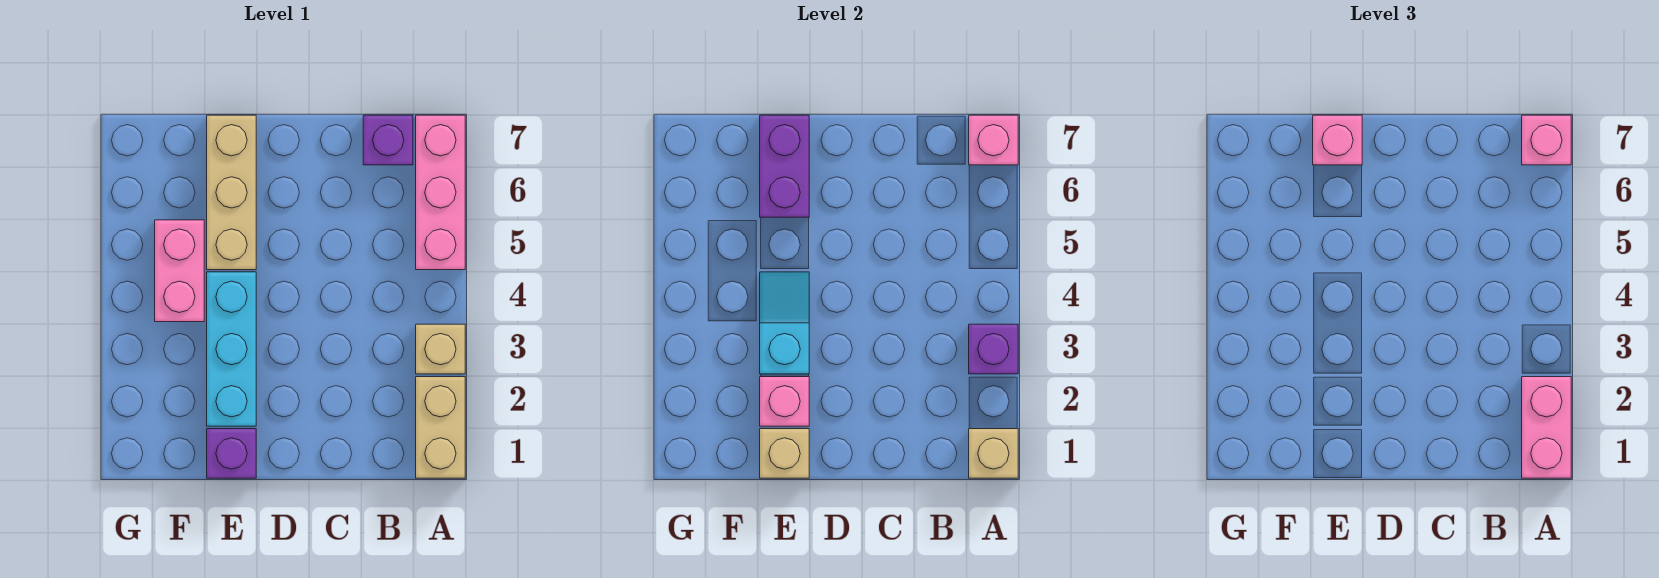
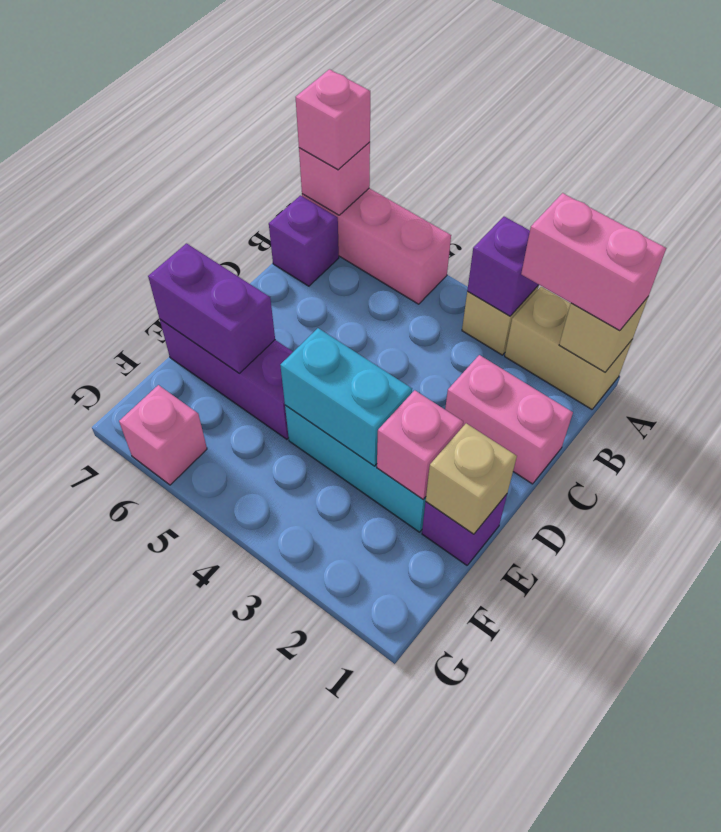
cyan slope E3:E4 level 2 top 3 -> cyan brick E3:E4 level 2
tan brick E5:E7 level 1 -> purple brick E5:E7 level 1
pink brick E7 level 3 -> pink brick G6 level 1
pink brick F4:F5 level 1 -> pink brick C1:C2 level 1

